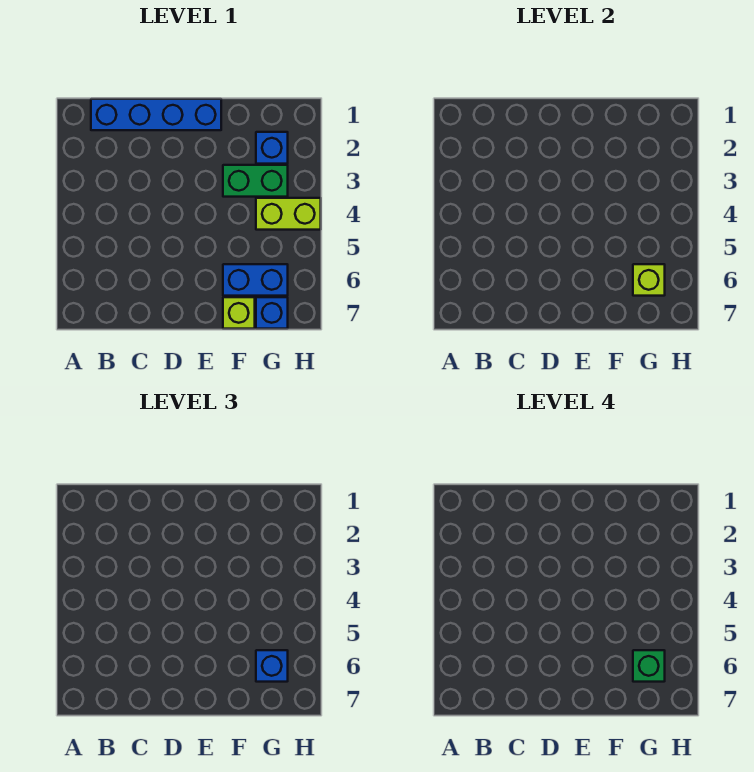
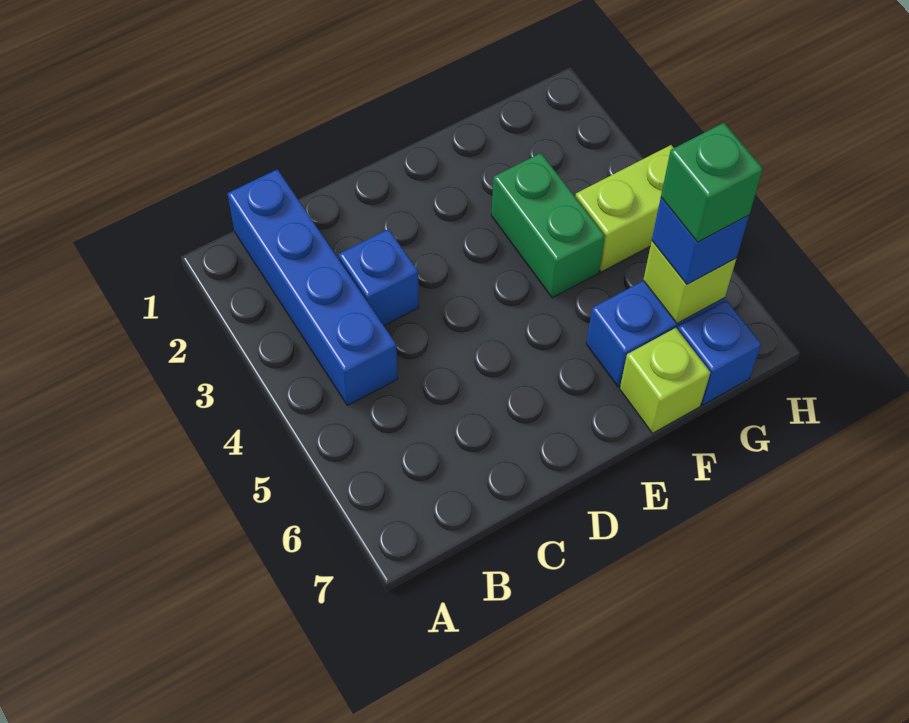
blue brick B1:E1 level 1 -> blue brick B1:B4 level 1
green brick F3:G3 level 1 -> green brick F3:F4 level 1
blue brick G2 level 1 -> blue brick C3 level 1

